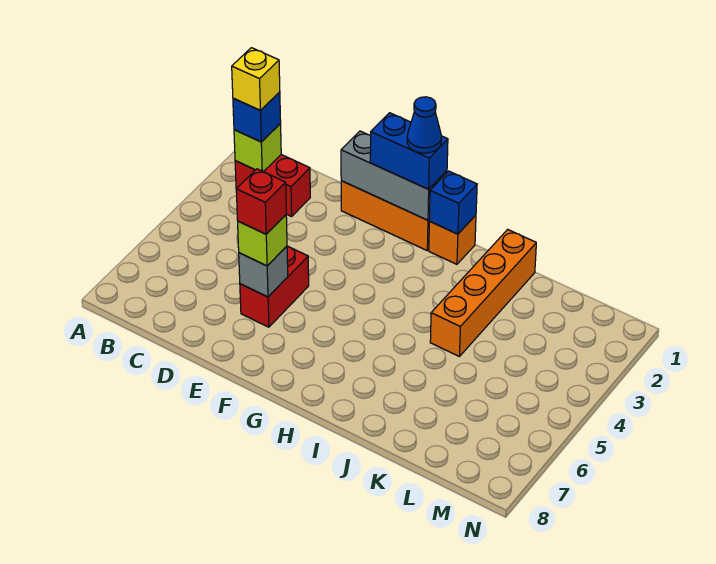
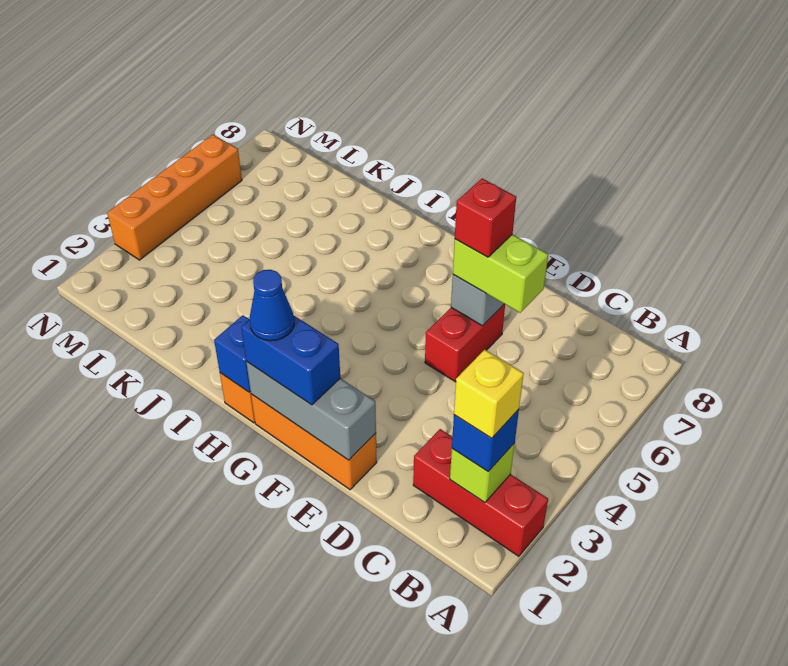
red brick B2:C2 level 1 -> red brick A2:C2 level 1
lime brick E6 level 3 -> lime brick D6:E6 level 3
orange brick J1:J4 level 1 -> orange brick N3:N6 level 1

